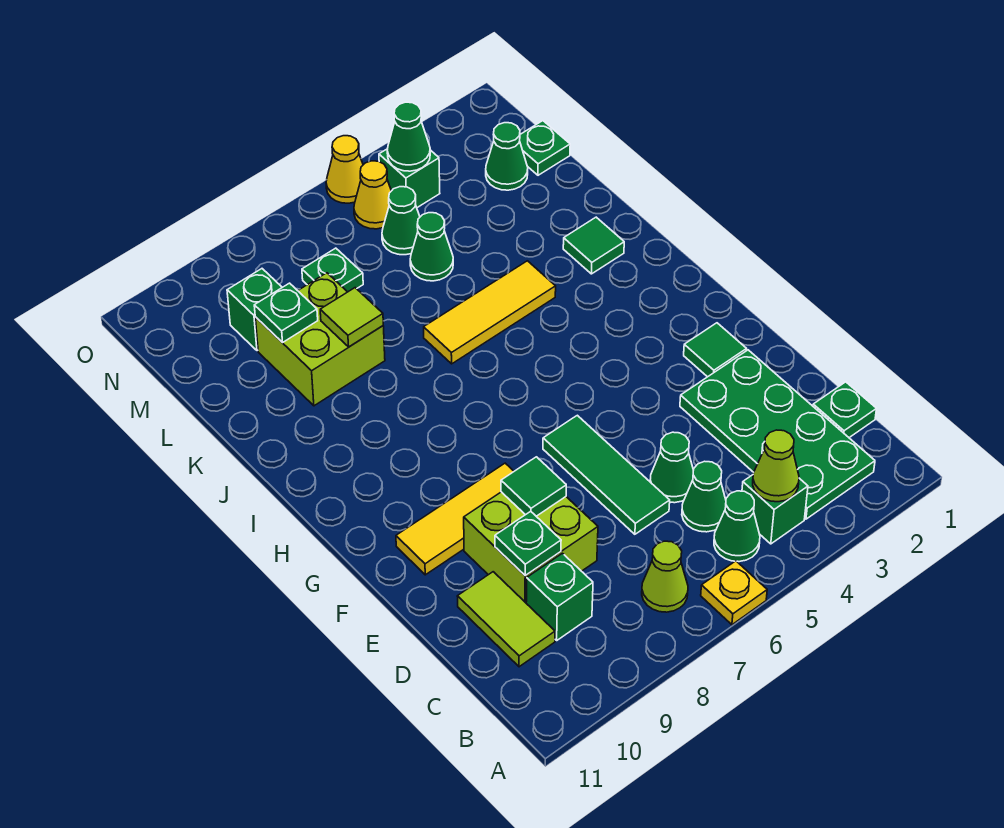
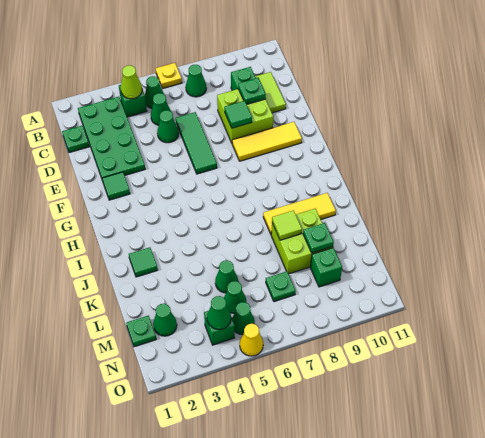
lime cone B7 level 1 -> green cone B7 level 1
yellow tile J4:J6 level 1 -> yellow tile J8:J10 level 1
yellow cone N5 level 1 -> green cone N5 level 1

